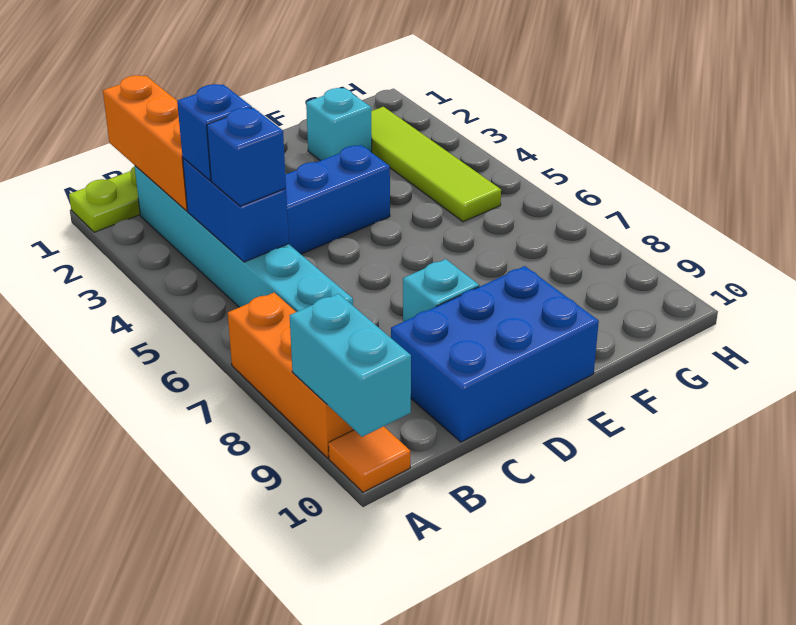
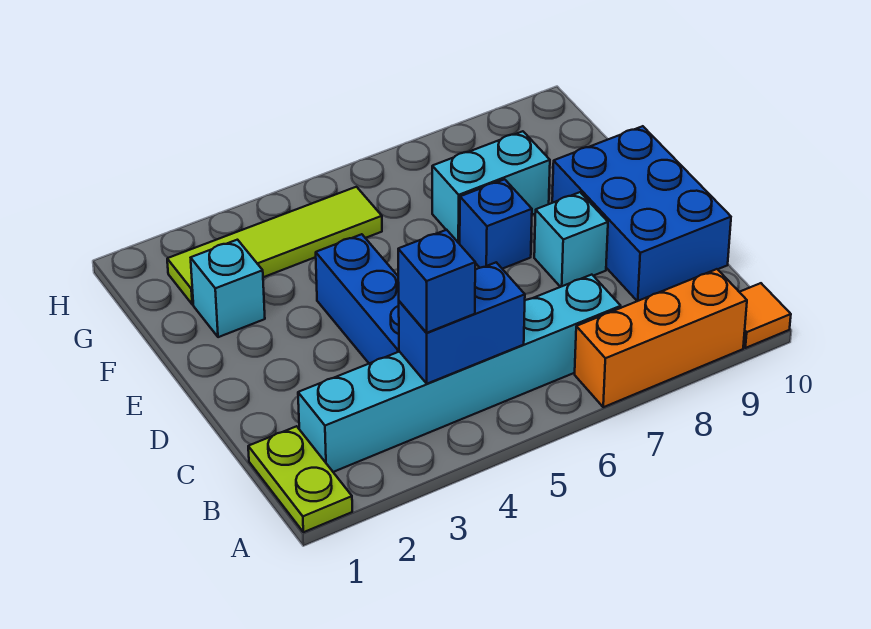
cyan brick A9:A10 level 2 -> cyan brick F7:F8 level 1
orange brick B1:B3 level 2 -> none
blue brick B5 level 3 -> blue brick E7 level 1

